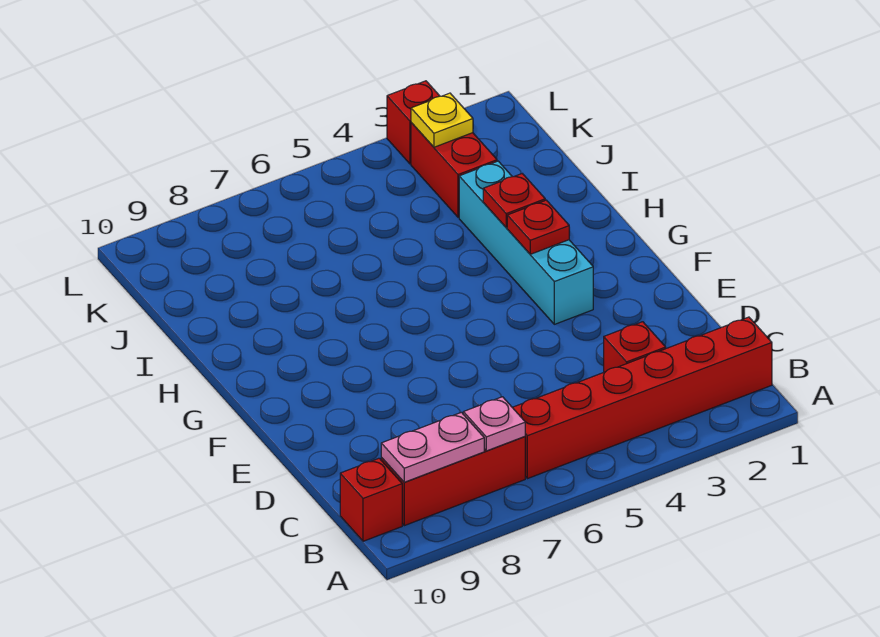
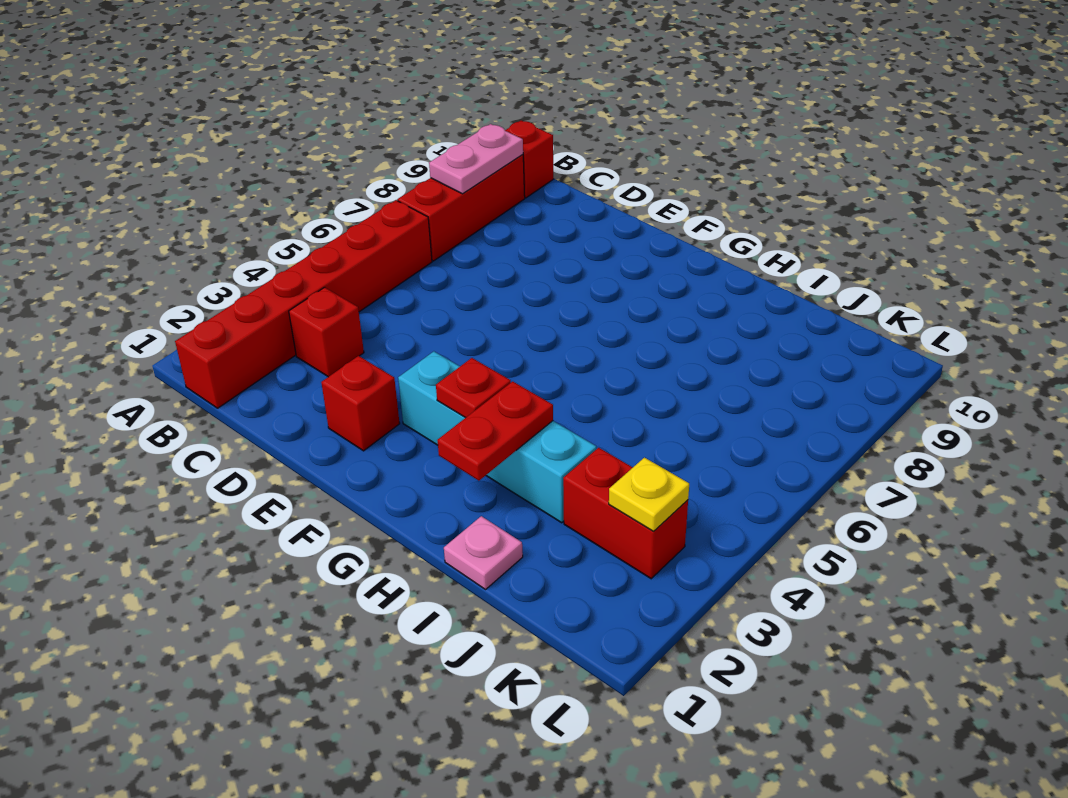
pink plate B7 level 2 -> pink plate I1 level 1
red plate H3 level 2 -> red plate H2:H3 level 2
red brick L3 level 1 -> red brick E2 level 1

